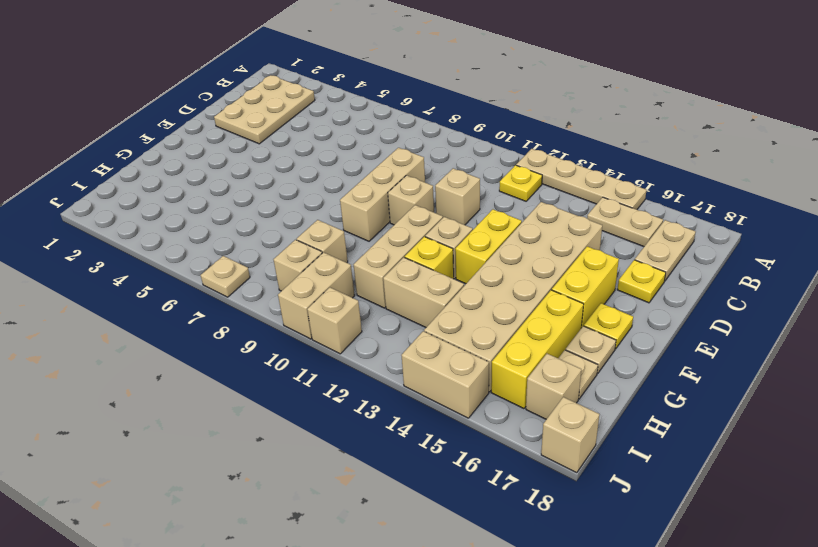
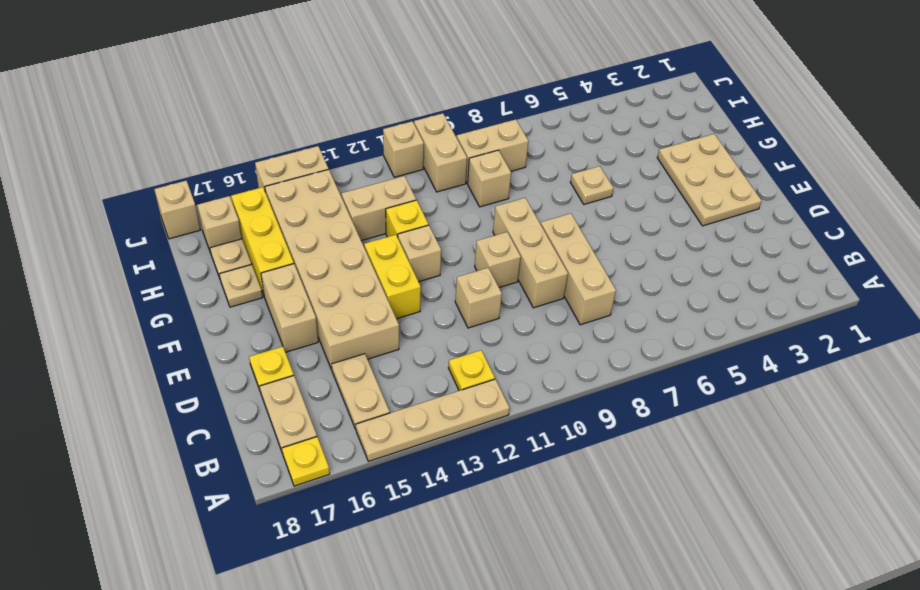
tan plate B2:D3 level 1 -> tan plate E2:G3 level 1
tan plate B15:B16 level 1 -> tan plate B15:C15 level 1
yellow brick E16:F16 level 1 -> tan brick E16:F16 level 1
tan brick F11:H11 level 1 -> tan brick C8:E8 level 1
yellow plate F17 level 1 -> yellow plate A17 level 1
tan brick I9 level 1 -> tan brick I8:I9 level 1
tan plate J7 level 1 -> tan plate G6 level 1

